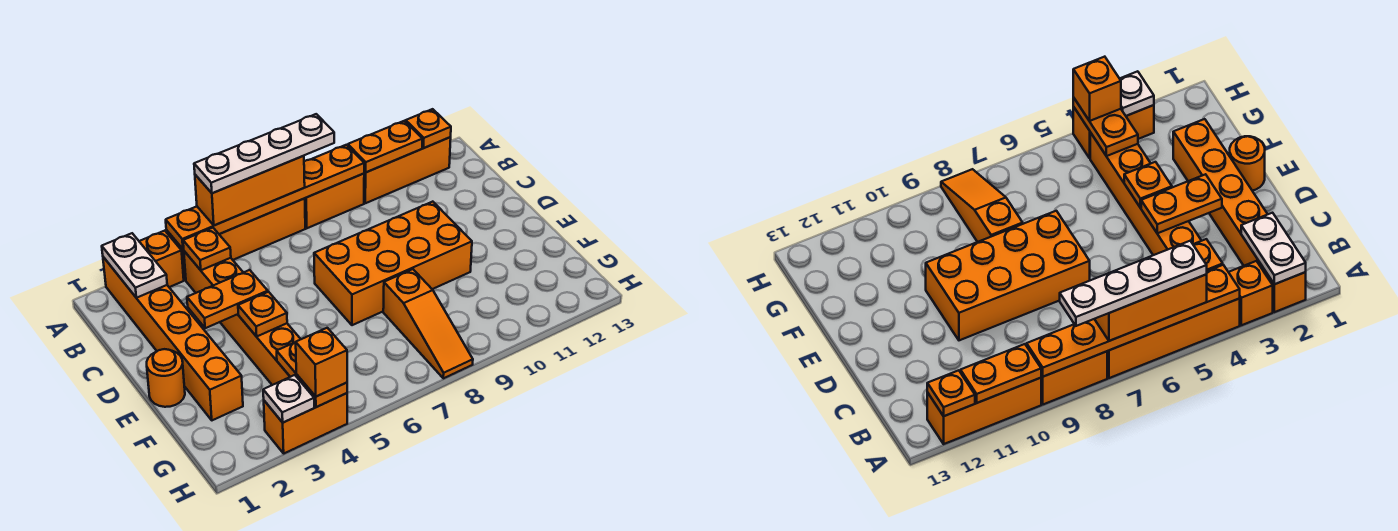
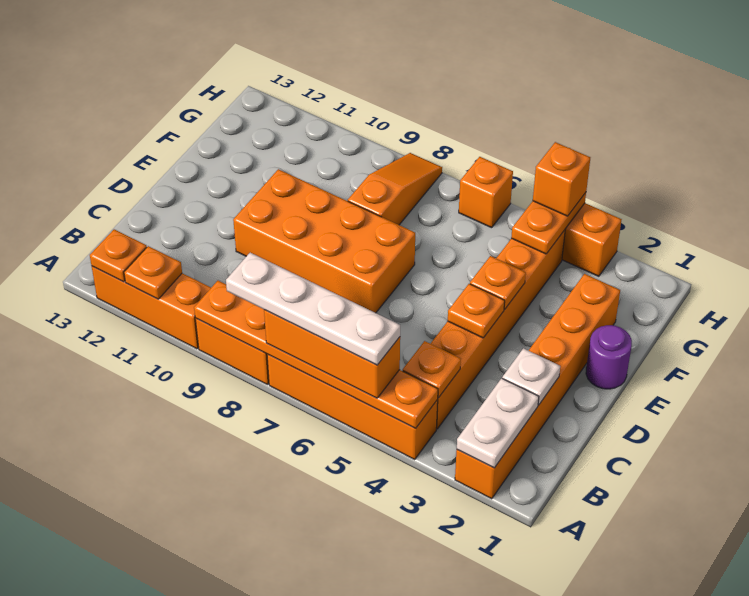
orange brick A3 level 1 -> orange brick H6 level 1
orange plate A10:A11 level 2 -> orange plate A11 level 2
orange plate D3:D4 level 2 -> orange plate D4 level 2
orange round brick E1 level 1 -> purple round brick E1 level 1
white plate H3 level 2 -> white plate C2 level 2

